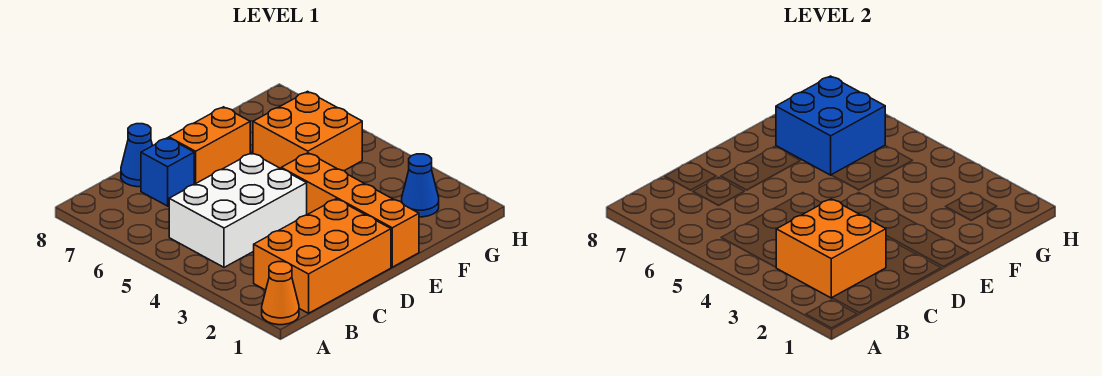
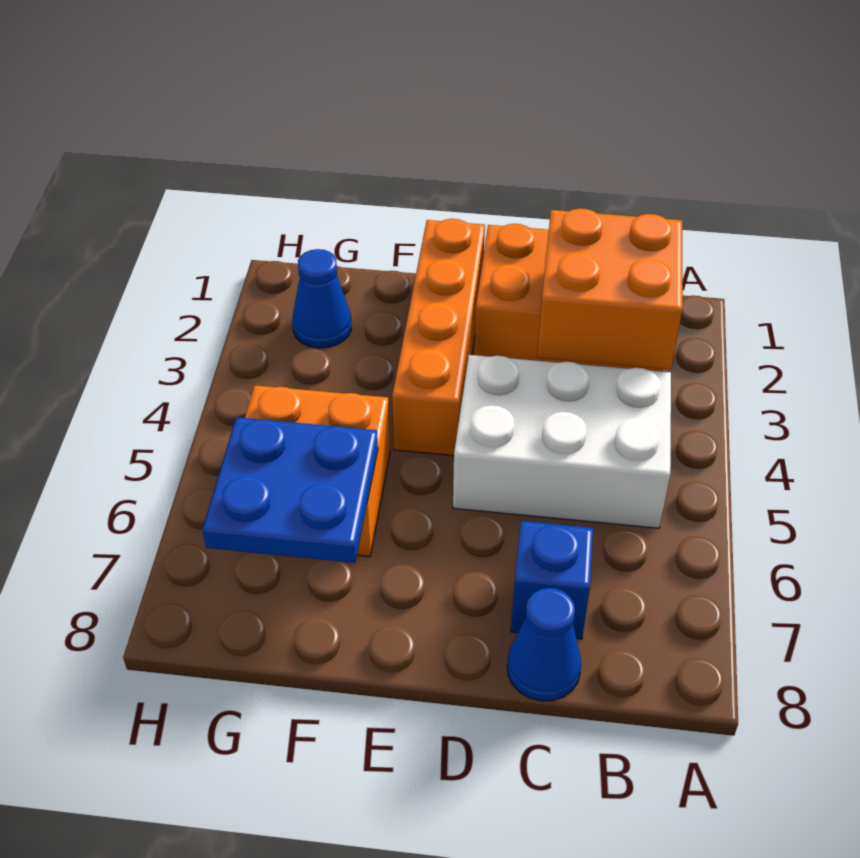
orange cone A1 level 1 -> none
orange brick D7:E7 level 1 -> none
blue brick F6:G7 level 2 -> blue plate F6:G7 level 2

